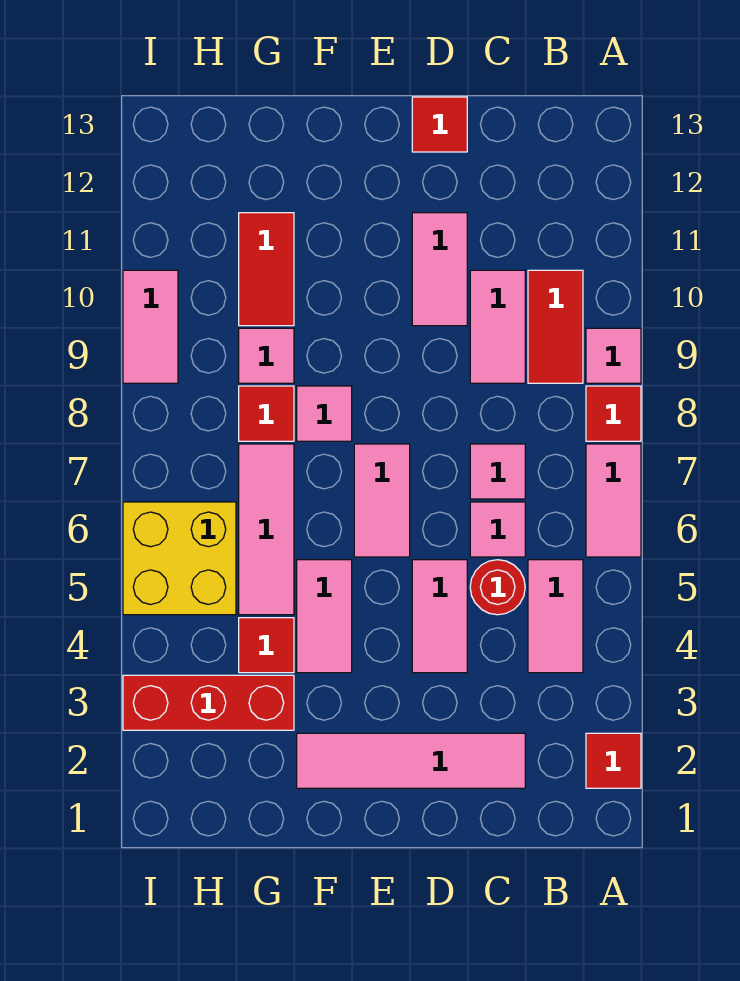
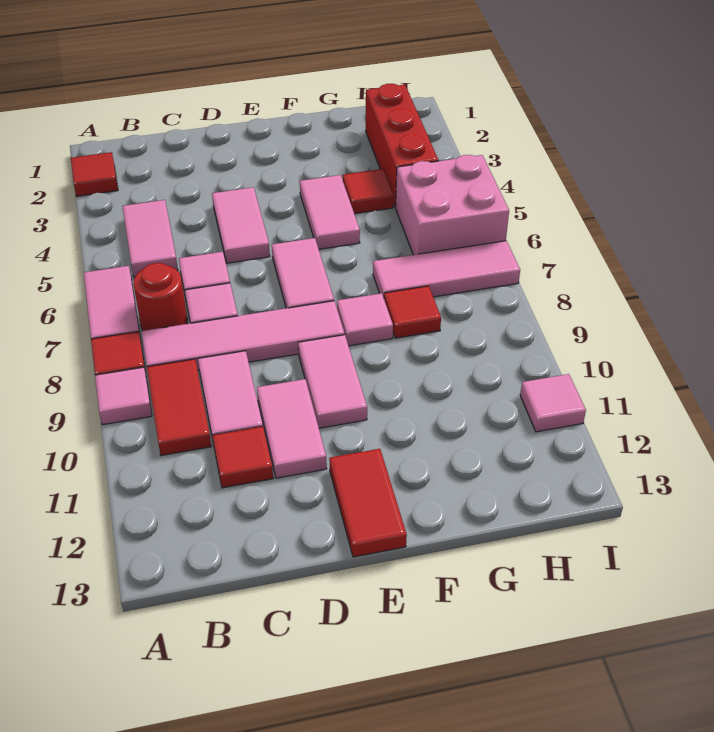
pink tile C2:F2 level 1 -> pink tile B8:E8 level 1
red round brick C5 level 1 -> red round brick B7 level 1
red tile D13 level 1 -> red tile C11 level 1
red brick G3:I3 level 1 -> red brick H2:H4 level 1
pink tile G5:G7 level 1 -> pink tile G7:I7 level 1
pink tile G9 level 1 -> pink tile I11 level 1
red tile G10:G11 level 1 -> red tile E12:E13 level 1
yellow brick H5:I6 level 1 -> pink brick H5:I6 level 1
pink tile I9:I10 level 1 -> pink tile E9:E10 level 1

